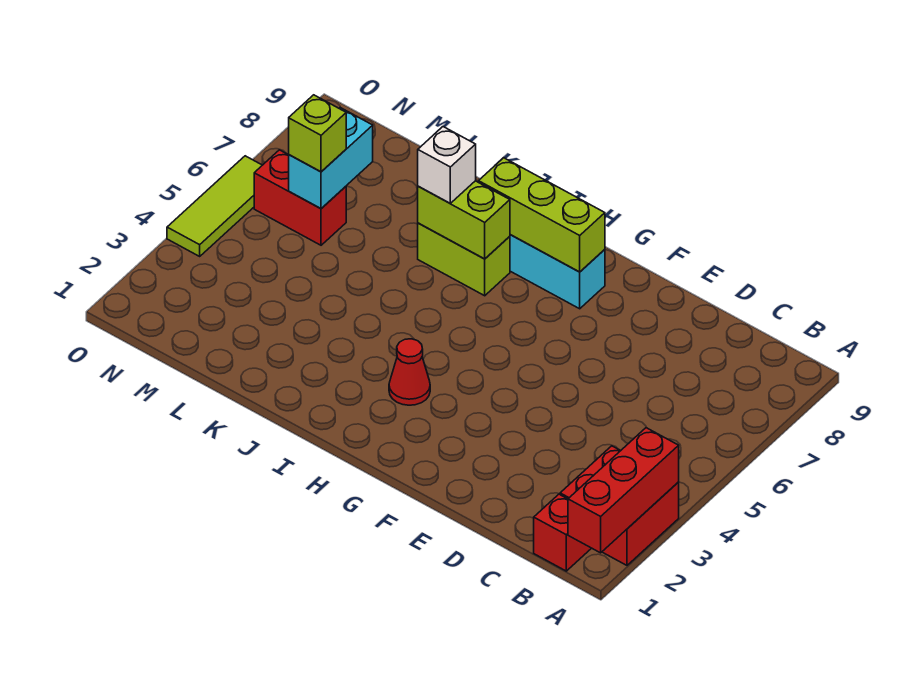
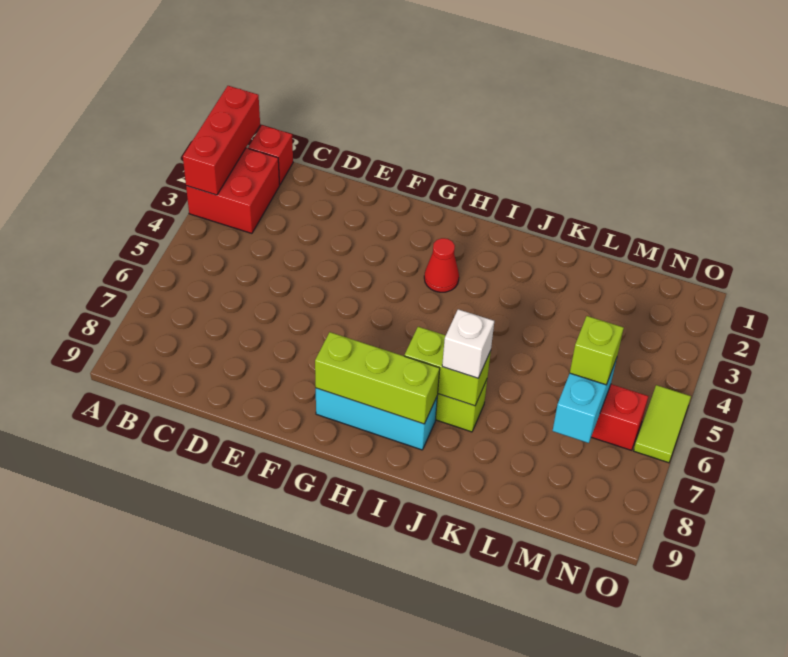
lime tile O4:O6 level 1 -> lime tile O5:O6 level 1

